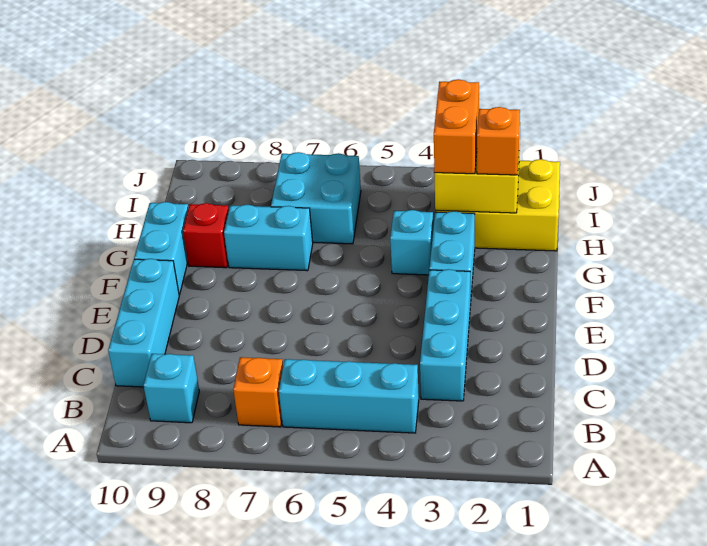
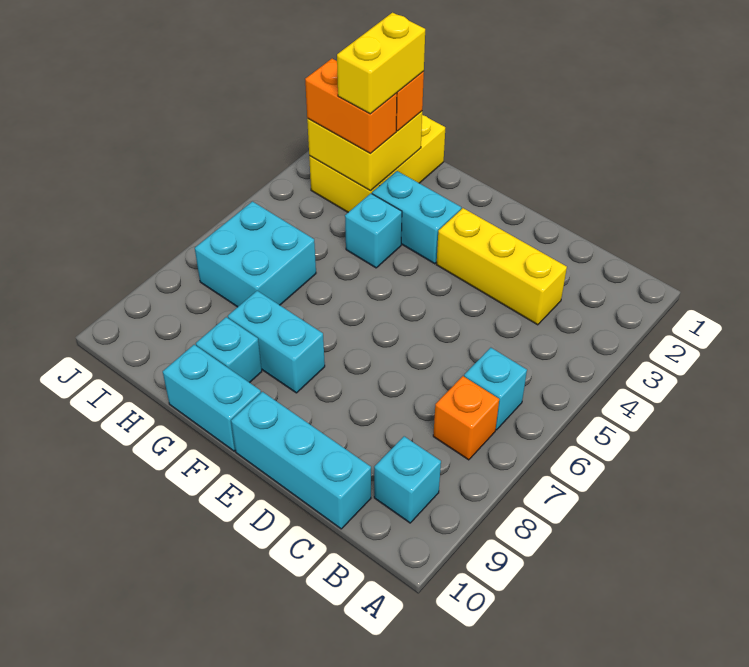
cyan brick B4:B6 level 1 -> cyan brick B6 level 1
cyan brick C3:E3 level 1 -> yellow brick C3:E3 level 1
cyan brick G7:G8 level 1 -> cyan brick F8:G8 level 1
red brick G9 level 1 -> cyan brick G9 level 1
none -> yellow brick H2:H3 level 4

